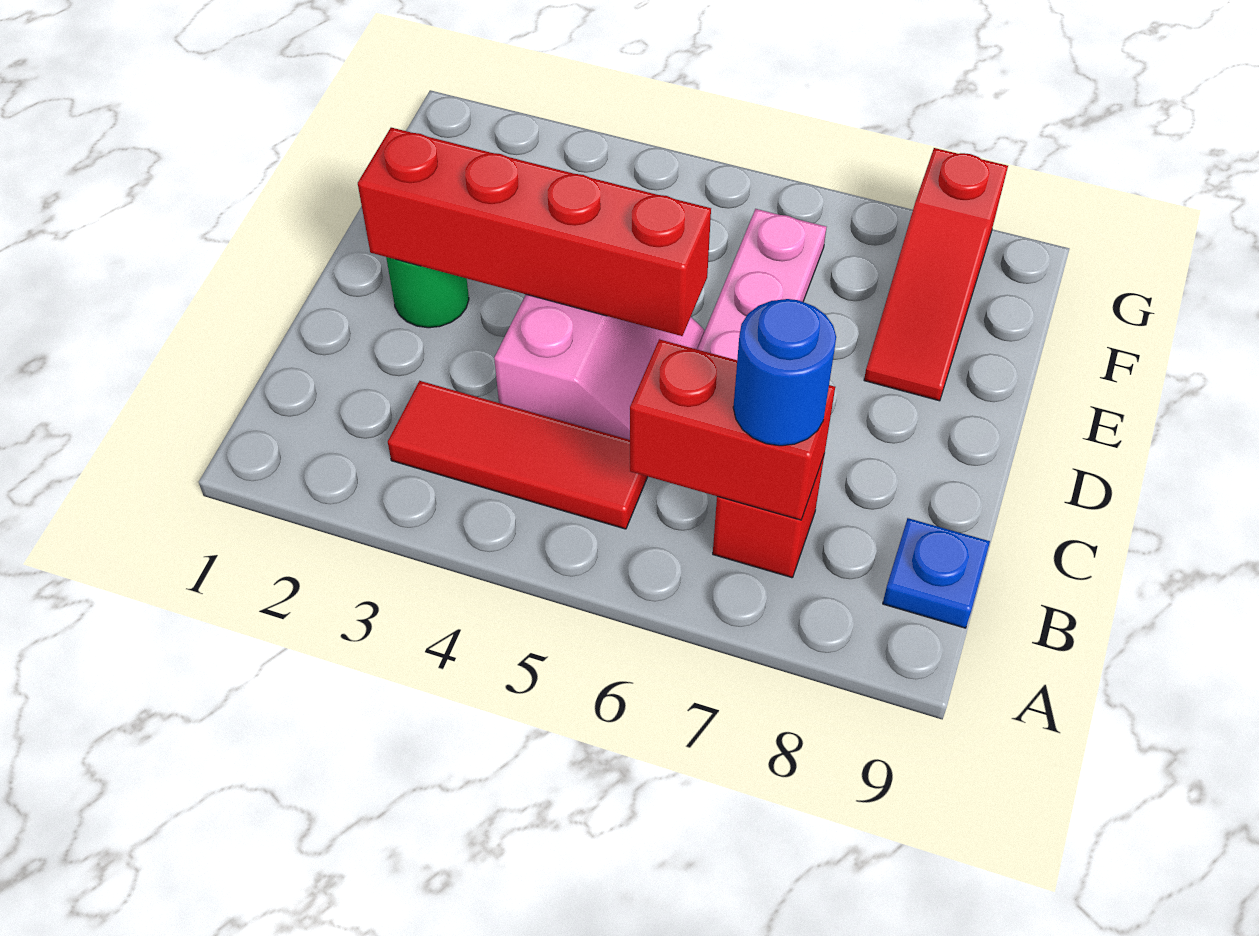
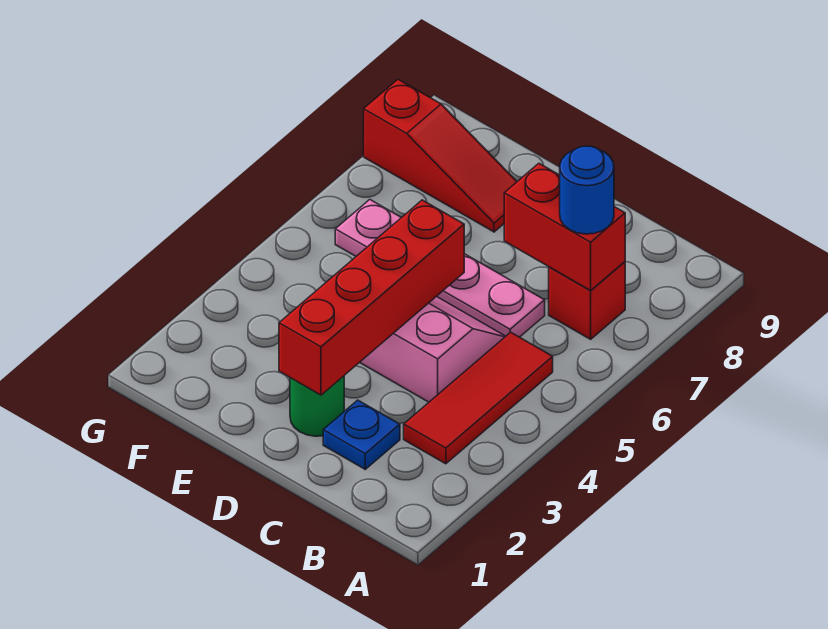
red brick B6:B7 level 2 -> red brick B7:C7 level 2
blue plate B9 level 1 -> blue plate C2 level 1

